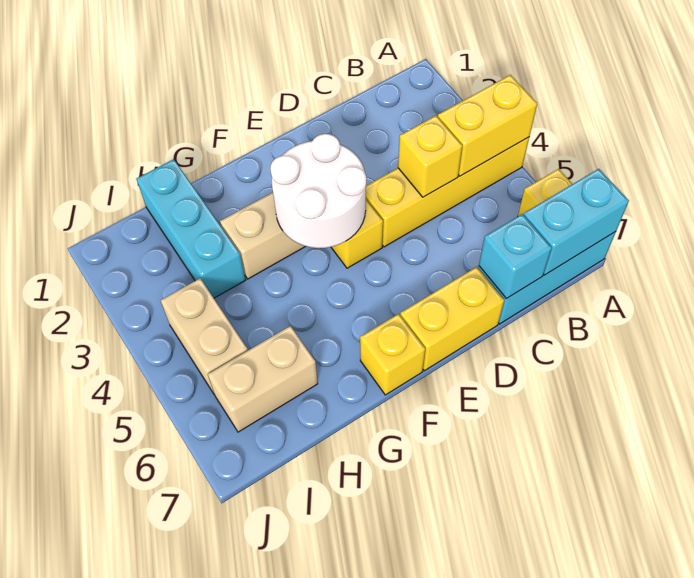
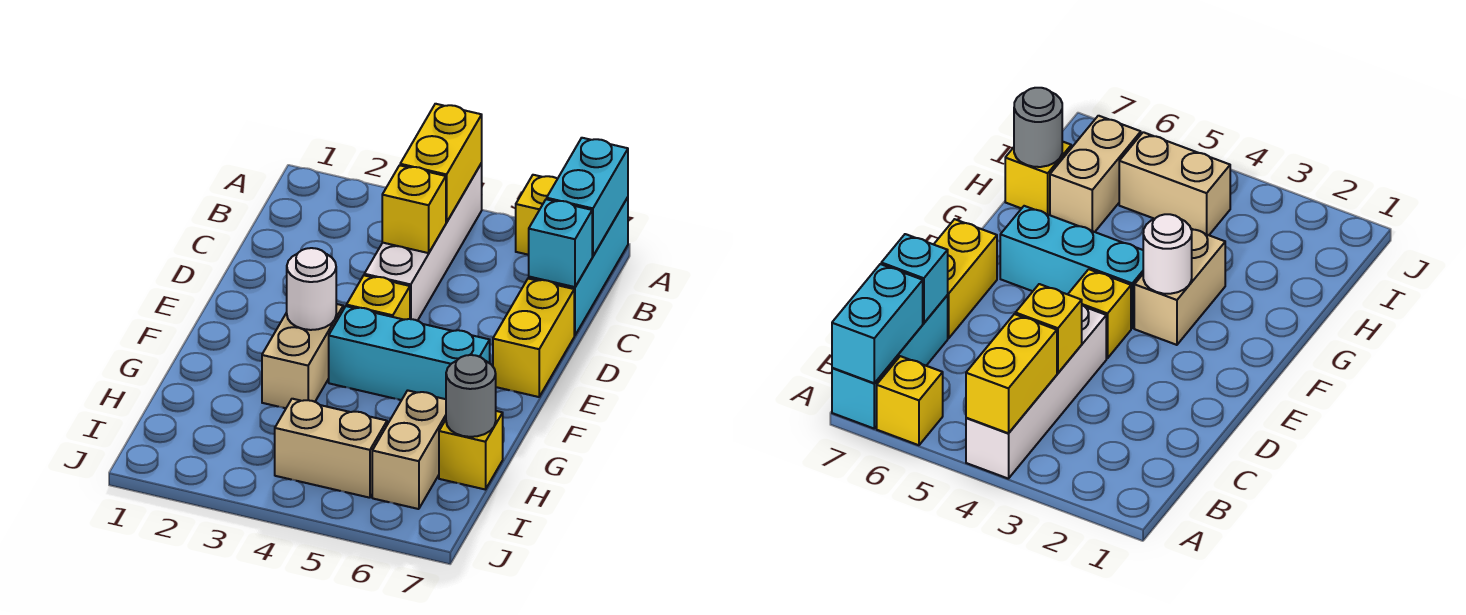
yellow brick A4:D4 level 1 -> white brick A4:D4 level 1
white round brick E3:F4 level 2 -> white round brick F3 level 2
yellow brick F7 level 1 -> yellow brick H7 level 1
cyan brick H1:H3 level 1 -> cyan brick F4:F6 level 1
none -> grey round brick H7 level 2

